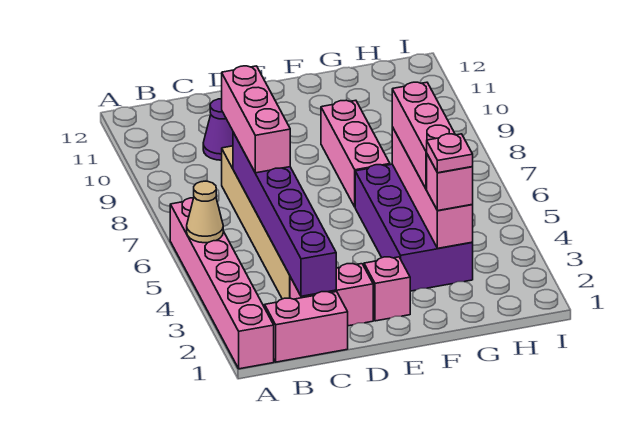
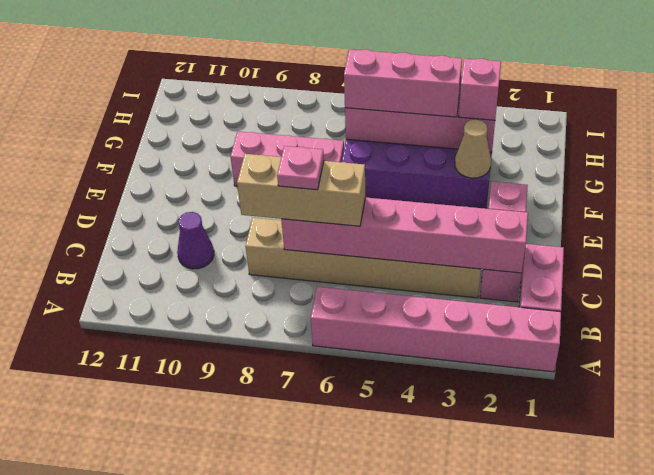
tan cone A5 level 2 -> tan cone F3 level 2
purple brick C2:C7 level 2 -> pink brick C2:C7 level 2
pink brick C6:C8 level 3 -> tan brick C6:C8 level 3
pink plate G3 level 4 -> pink plate C7 level 4

